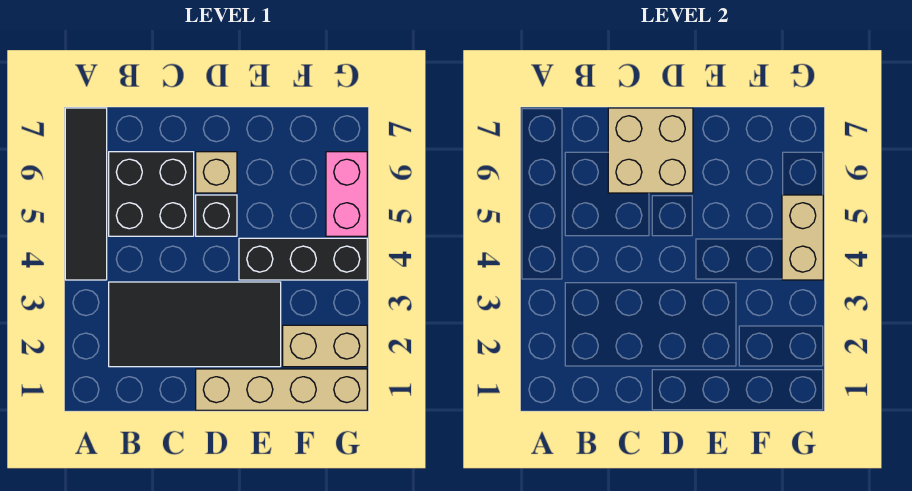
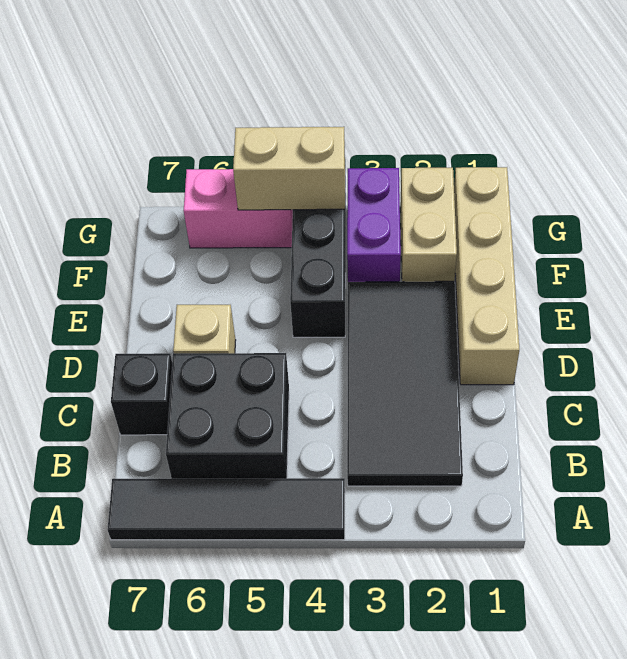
tan brick C6:D7 level 2 -> none
black brick D5 level 1 -> black brick C7 level 1
none -> purple brick F3:G3 level 1

